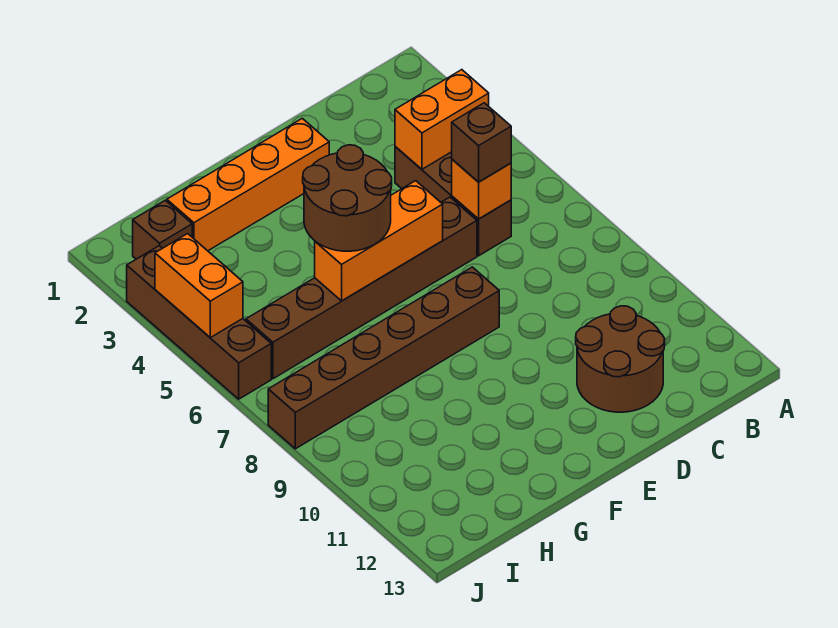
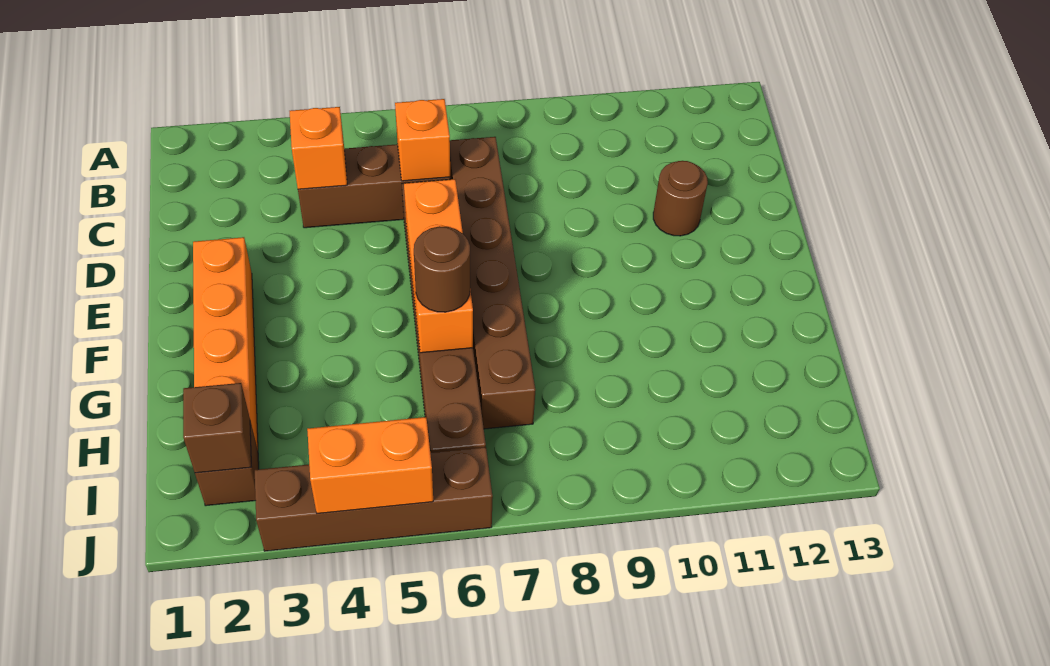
orange brick B4:C4 level 2 -> orange brick C4 level 2
brown brick C6 level 3 -> brown brick I2 level 2
brown round brick C11:D12 level 1 -> brown round brick D11 level 1
brown brick E8:J8 level 1 -> brown brick C7:H7 level 1
brown round brick F5:G6 level 3 -> brown round brick G6 level 3

